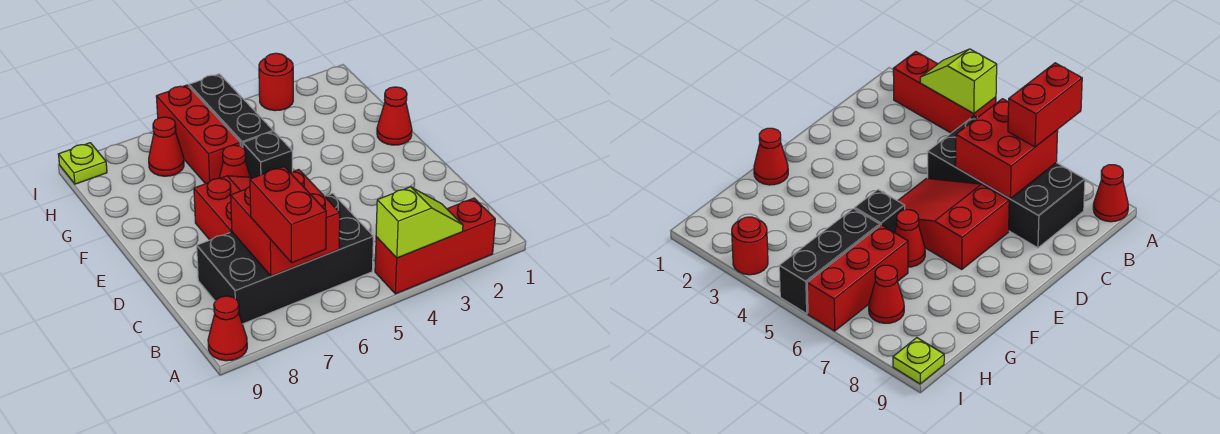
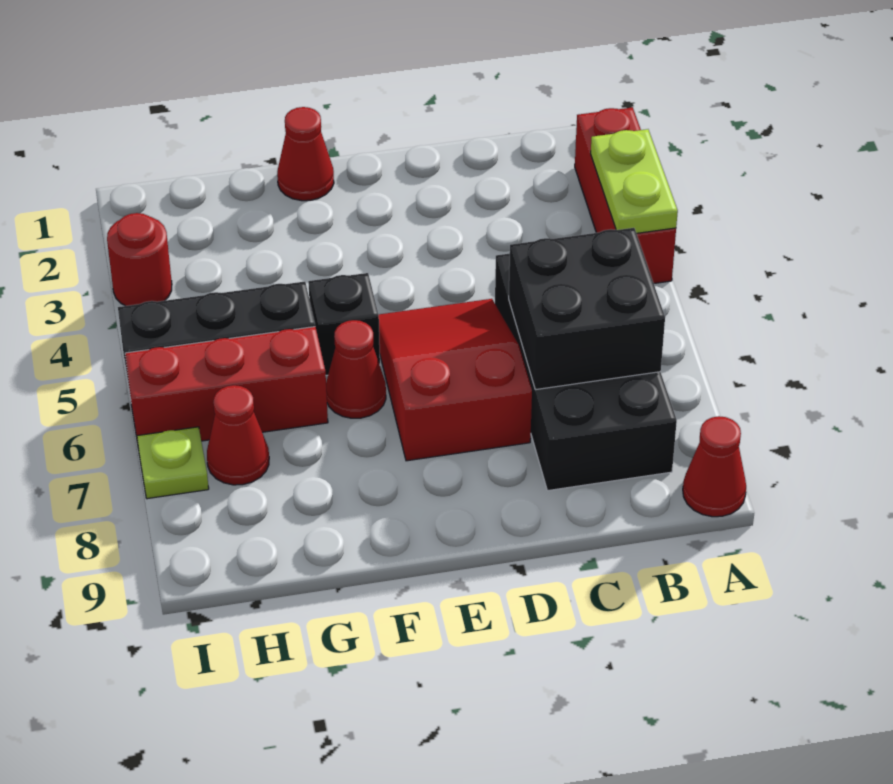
lime slope A3:A4 level 2 top 4 -> lime plate A3:A4 level 2
red brick A7:B7 level 3 -> none
red brick B6:C7 level 2 -> black brick B6:C7 level 2
lime plate I9 level 1 -> lime plate I7 level 1

